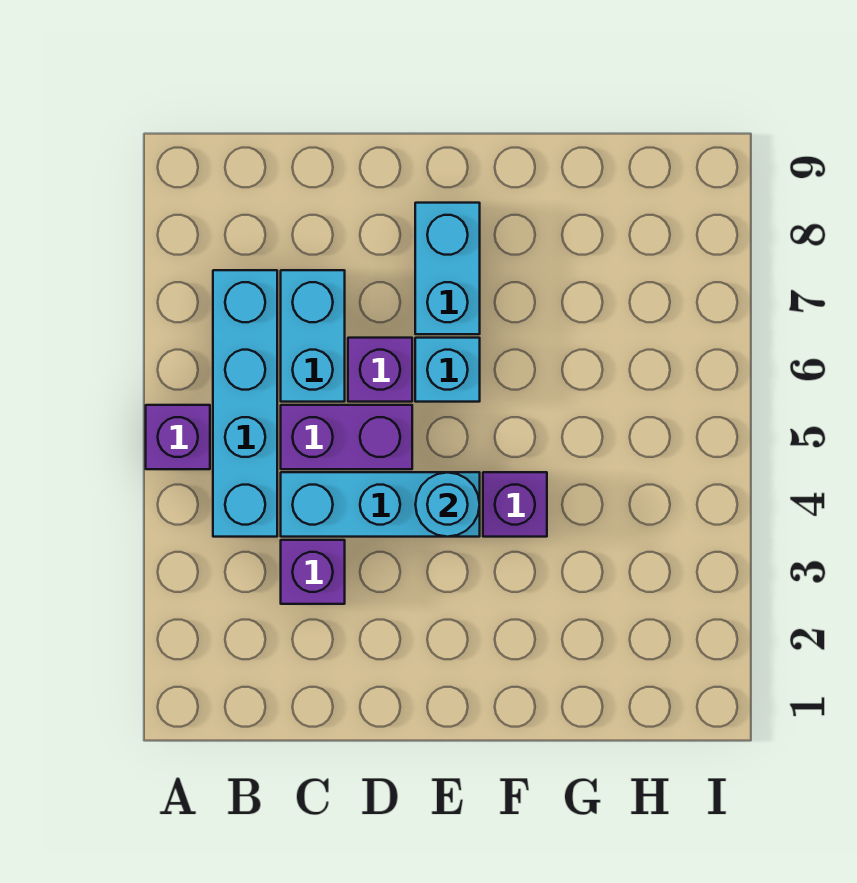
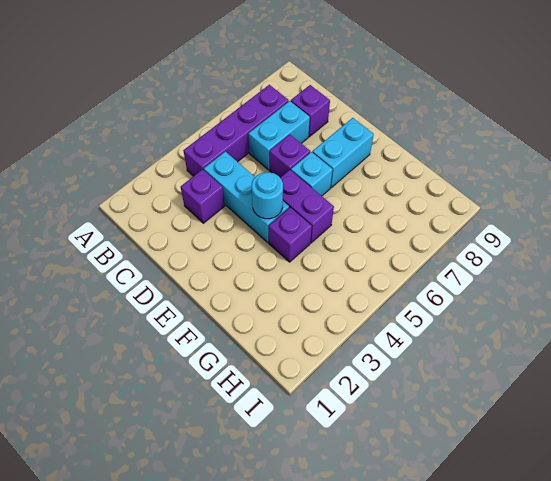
purple brick A5 level 1 -> purple brick C8 level 1
cyan brick B4:B7 level 1 -> purple brick B4:B7 level 1
purple brick C5:D5 level 1 -> purple brick E5:F5 level 1

